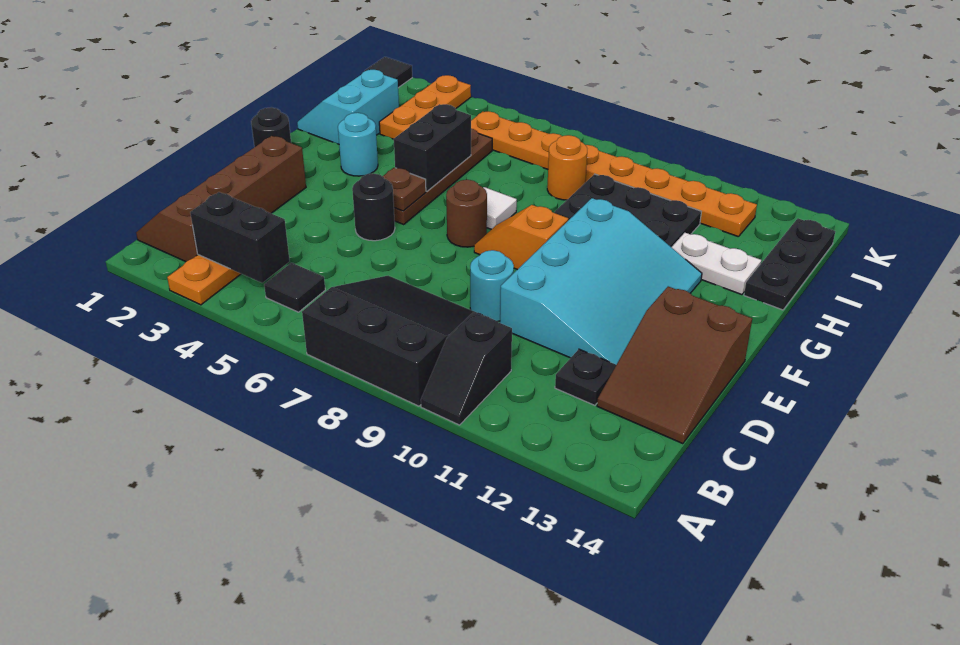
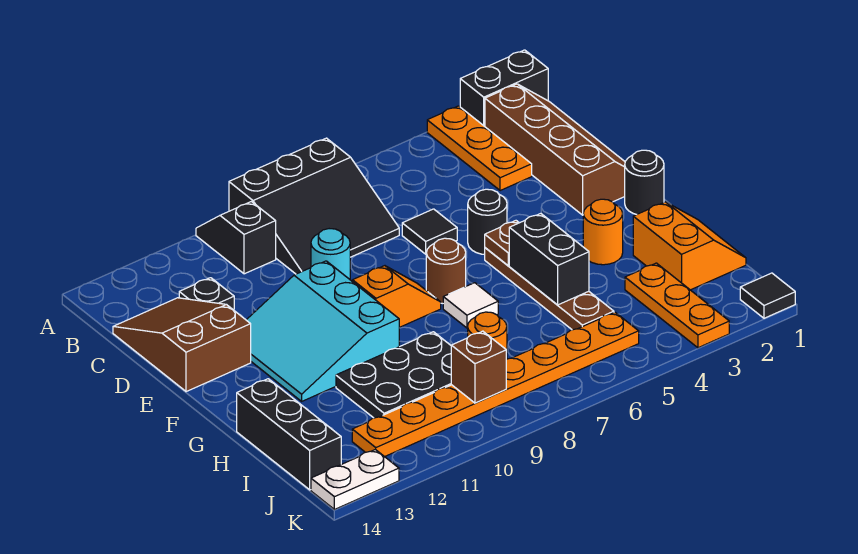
black brick B3:B4 level 2 -> black brick A1:A2 level 1
black tile B5 level 1 -> black tile D6 level 1
cyan slope D10:G12 level 1 top 10 -> cyan slope E10:G12 level 1 top 10
cyan round brick G3 level 1 -> orange round brick G3 level 1
cyan slope H1:I2 level 1 top 2 -> orange slope H1:I2 level 1 top 2
white plate H12:H13 level 1 -> white plate K13:K14 level 1
black plate H14:J14 level 1 -> black brick H14:J14 level 1
none -> brown brick J9 level 2

